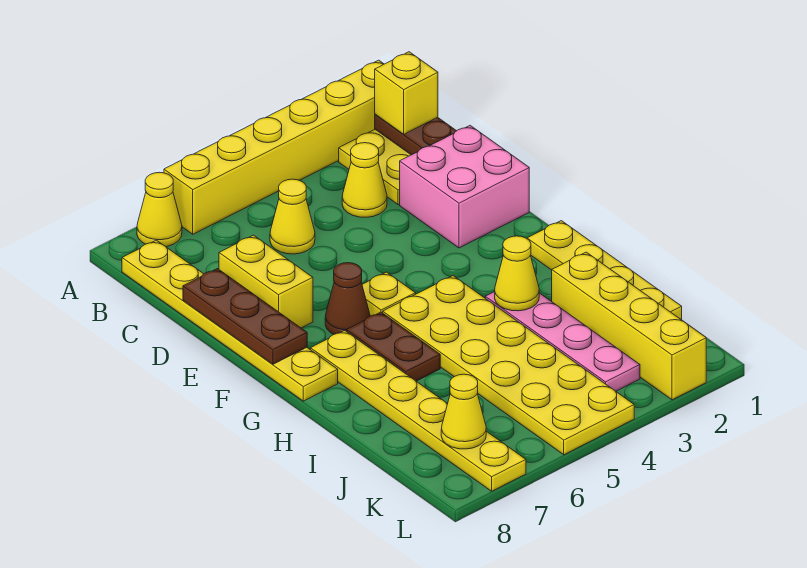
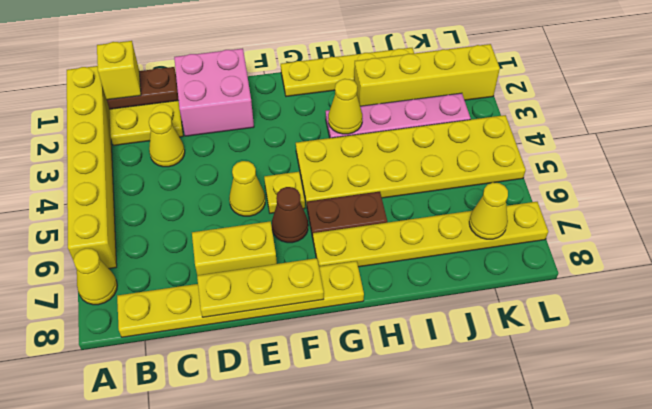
yellow cone C5 level 1 -> yellow cone E5 level 1
brown plate D8:F8 level 2 -> yellow plate D8:F8 level 2

